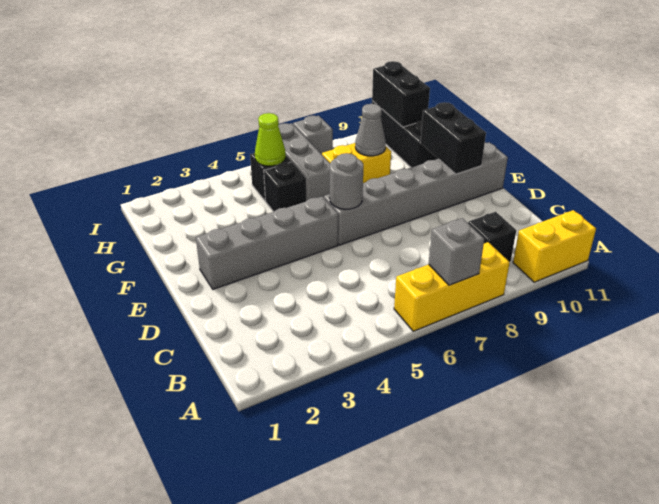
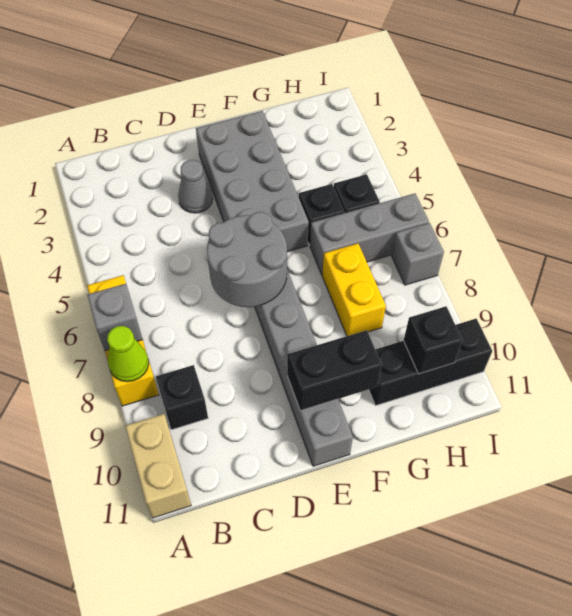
yellow brick A10:A11 level 1 -> tan brick A10:A11 level 1
grey brick E2:E5 level 1 -> grey brick E2:F5 level 1
grey round brick E6 level 2 -> grey round brick D6:E7 level 2
grey cone G8 level 2 -> grey cone D3 level 1
lime cone H5 level 2 -> lime cone A8 level 2
black brick H10:I10 level 2 -> black brick H10 level 2

